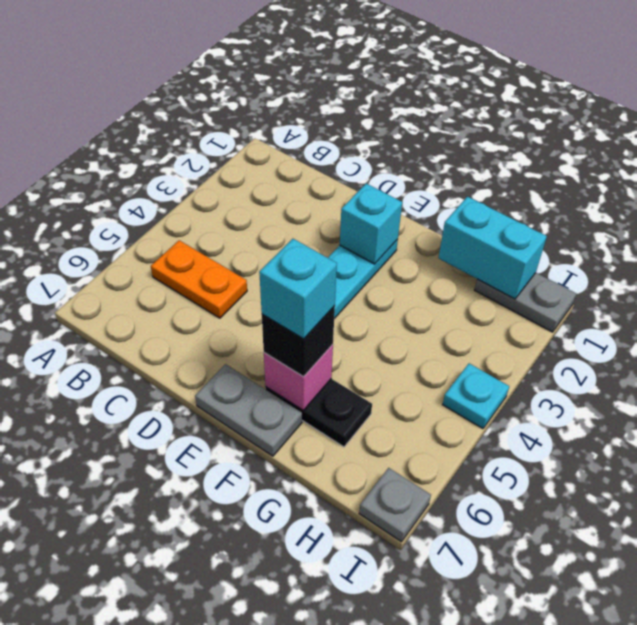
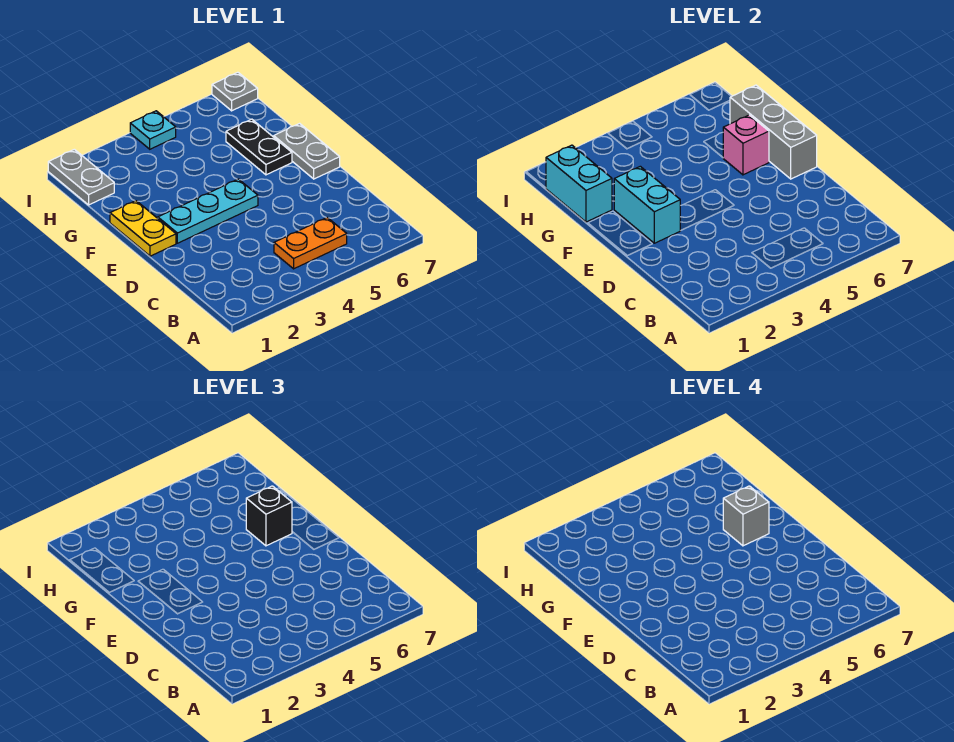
orange plate B5:C5 level 1 -> orange plate B4:B5 level 1
none -> yellow plate E1:F1 level 1
cyan brick E2 level 2 -> cyan brick E2:F2 level 2
none -> grey brick E7:G7 level 2
cyan brick F6 level 4 -> grey brick F6 level 4

